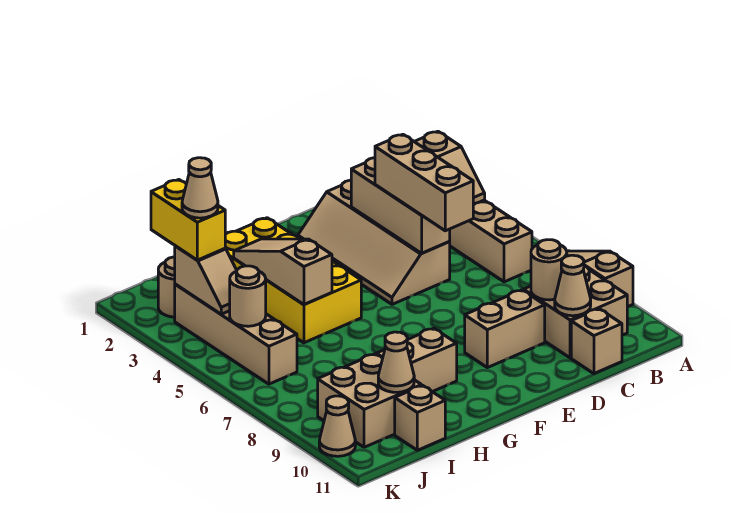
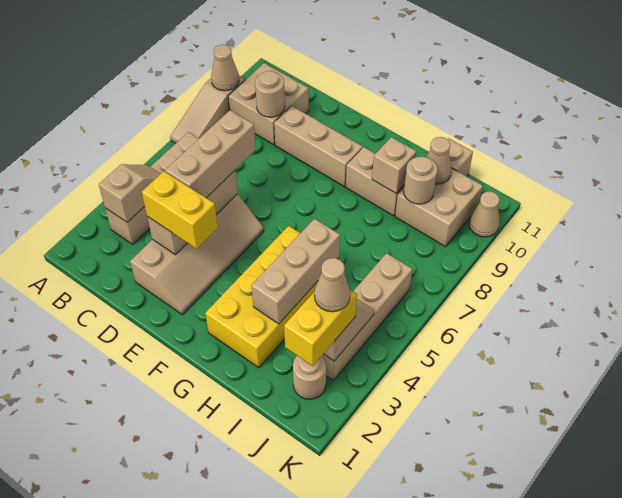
tan cone C10 level 2 -> tan cone A9 level 2
tan brick C11 level 1 -> tan brick H9 level 2
none -> yellow brick D3:E3 level 3
tan brick D9:E9 level 1 -> tan brick D9:F9 level 1
tan slope H3:H5 level 2 top 5 -> tan brick H3:H5 level 2
tan round brick J5 level 2 -> tan round brick I9 level 2

